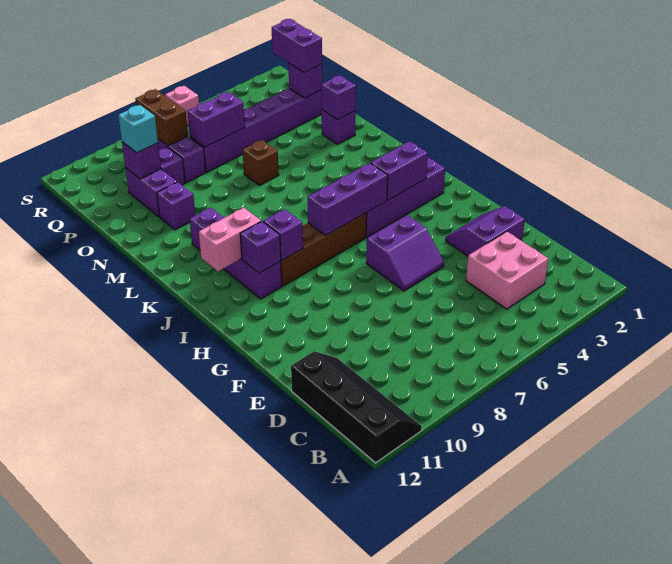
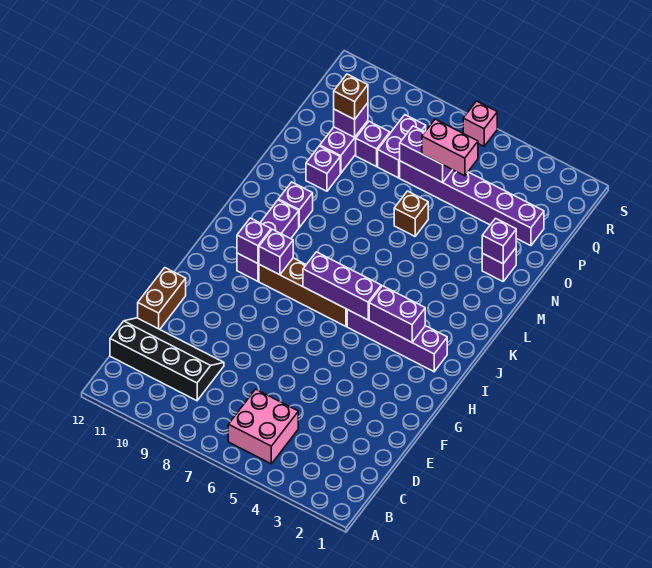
black slope A11:D12 level 1 top 12 -> black slope C9:D12 level 1 top C
pink brick C3:D4 level 1 -> pink brick B5:C6 level 1
purple slope E2:F3 level 1 top E -> none
purple slope F5:G6 level 1 top G -> none
pink brick J10:J11 level 2 -> pink brick P5:P6 level 3
purple brick P2 level 2 -> none
purple brick P2:Q2 level 3 -> none
cyan brick P10 level 3 -> brown brick P10 level 3
brown brick Q8:R8 level 2 -> brown brick E12:F12 level 1

